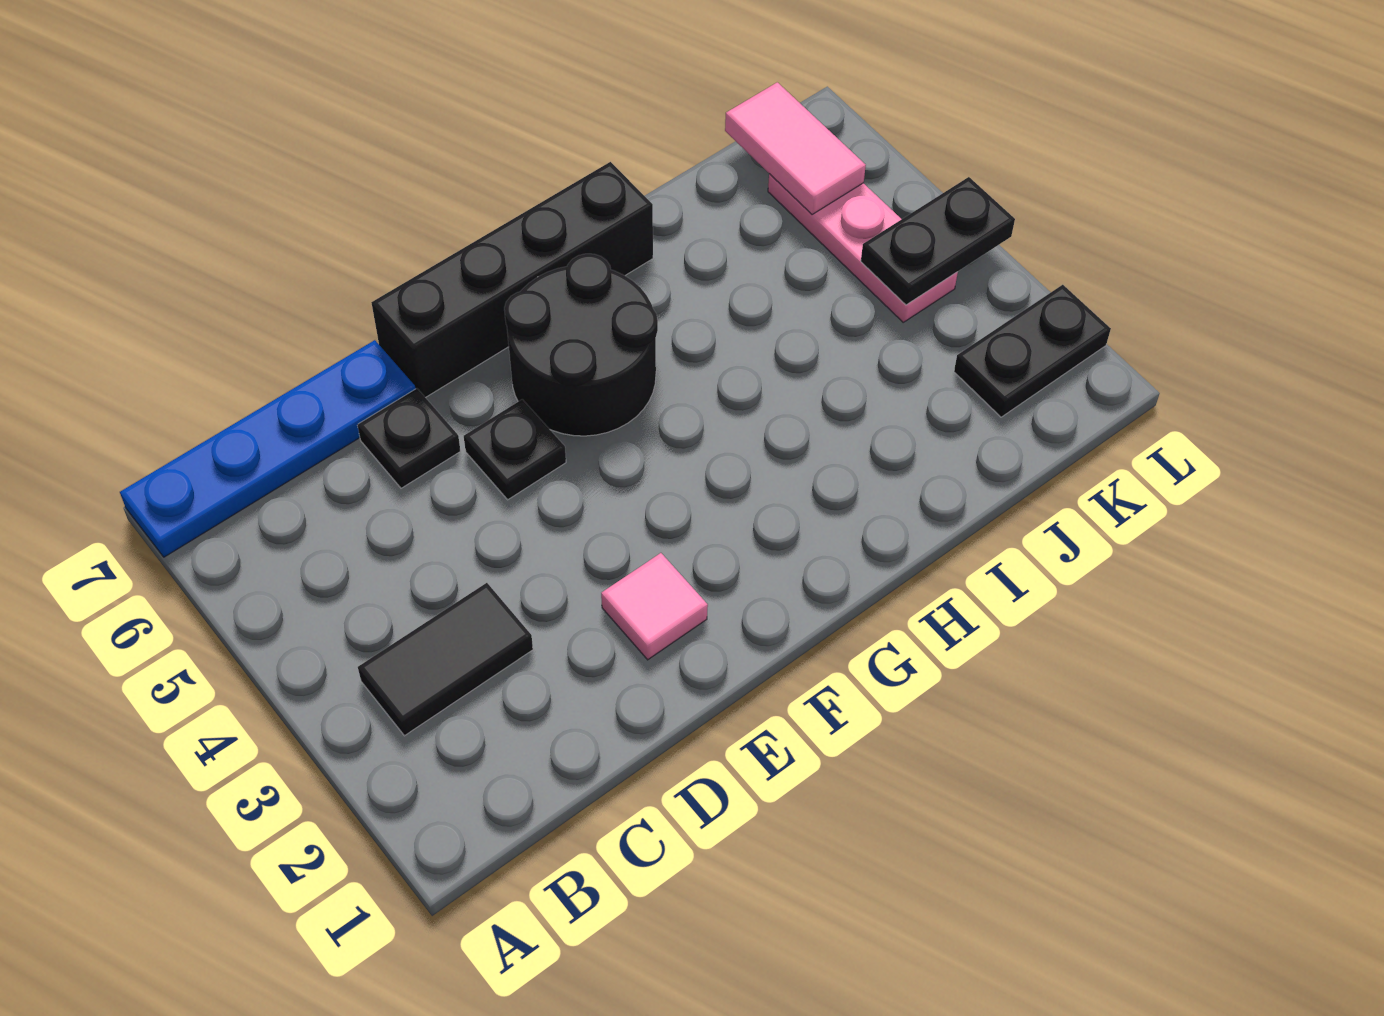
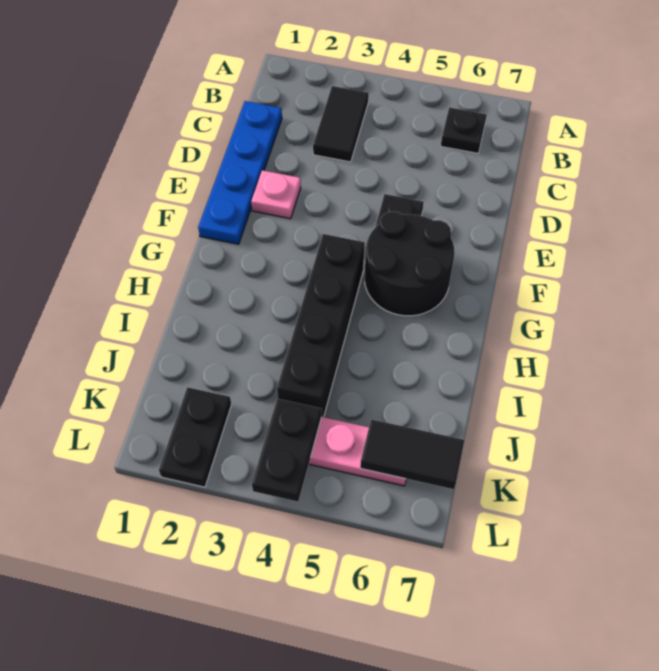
blue plate A7:D7 level 1 -> blue plate C1:F1 level 1
black plate D6 level 1 -> black plate B6 level 1
pink tile E2 level 1 -> pink plate E2 level 1
black brick E7:H7 level 1 -> black brick G4:J4 level 1
pink tile K6:K7 level 2 -> black tile K6:K7 level 2

